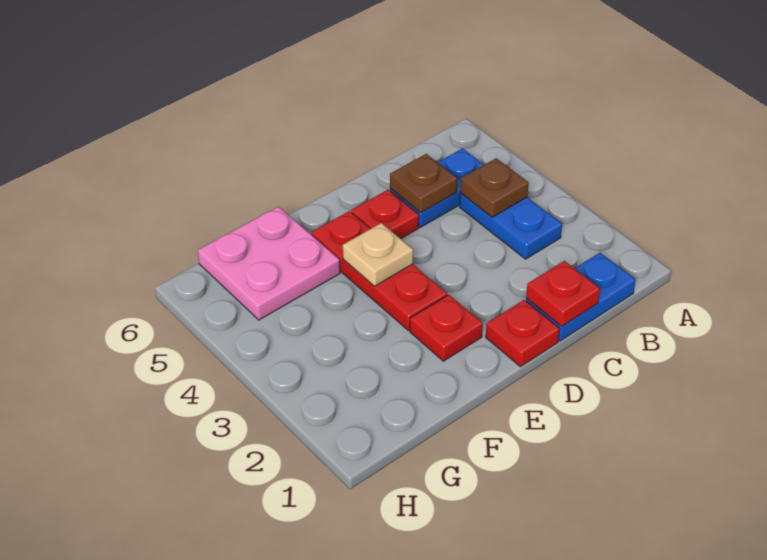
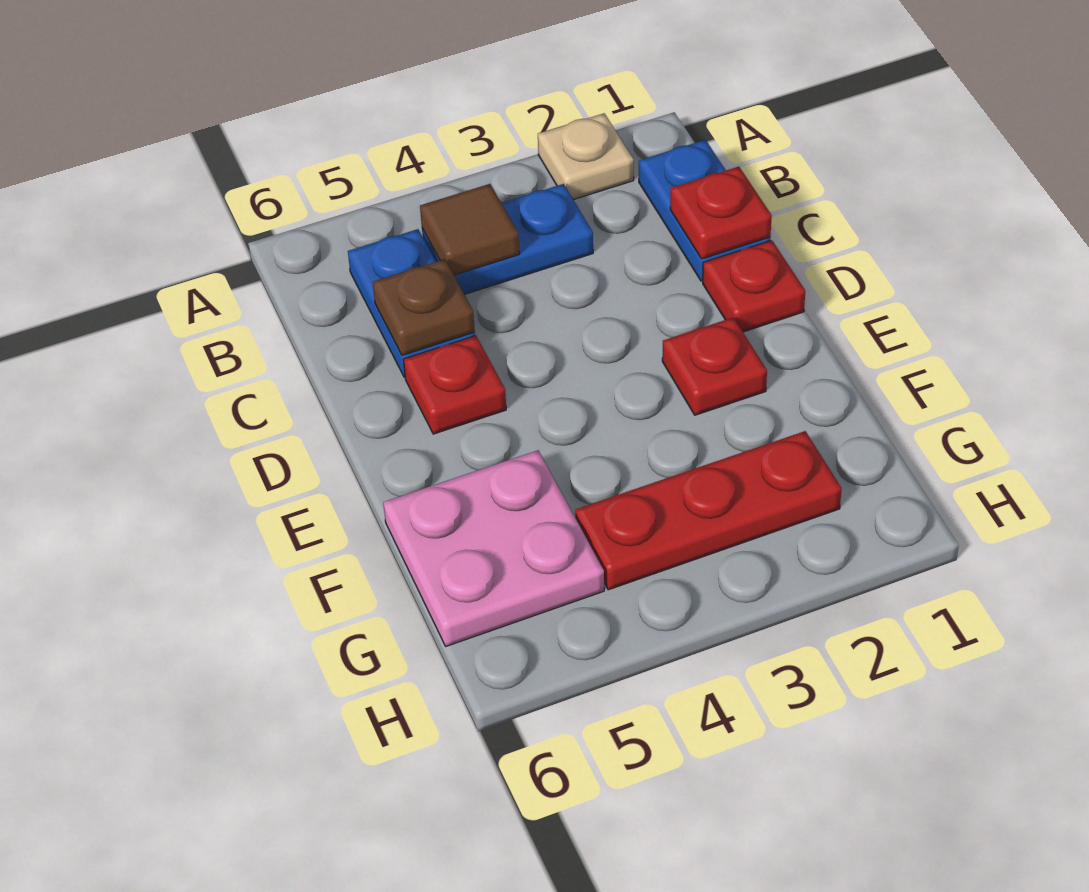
brown plate B4 level 2 -> brown tile B4 level 2
red plate E3:E5 level 1 -> red plate G2:G4 level 1
tan plate E4 level 2 -> tan plate A2 level 1

